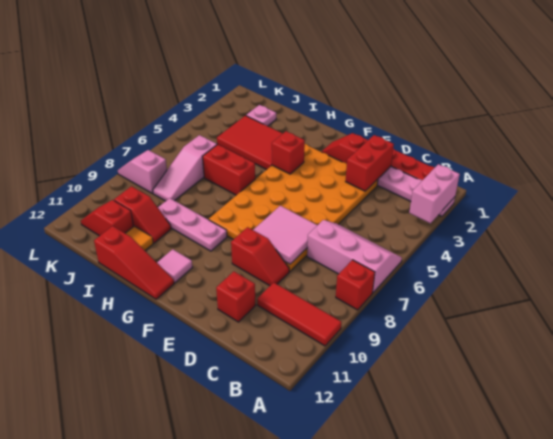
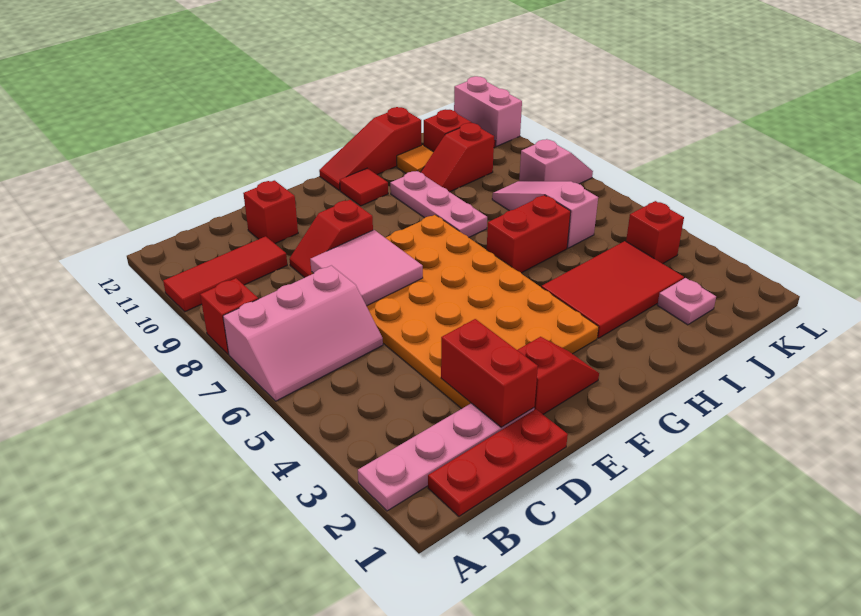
pink brick A2:A3 level 2 -> pink brick L11:L12 level 1
red brick G4 level 2 -> red brick K4 level 1
pink plate G9:I9 level 1 -> pink plate H8:H10 level 1
pink tile G11 level 1 -> red tile G11 level 1

